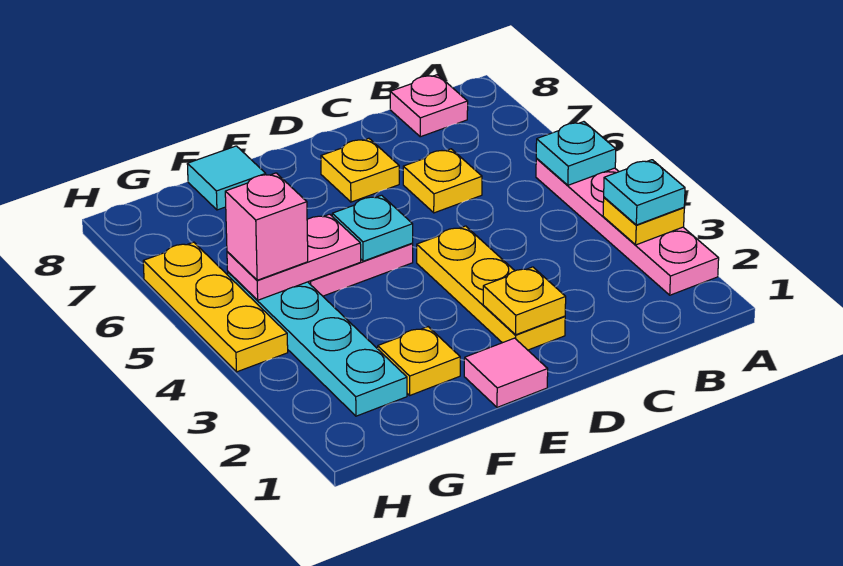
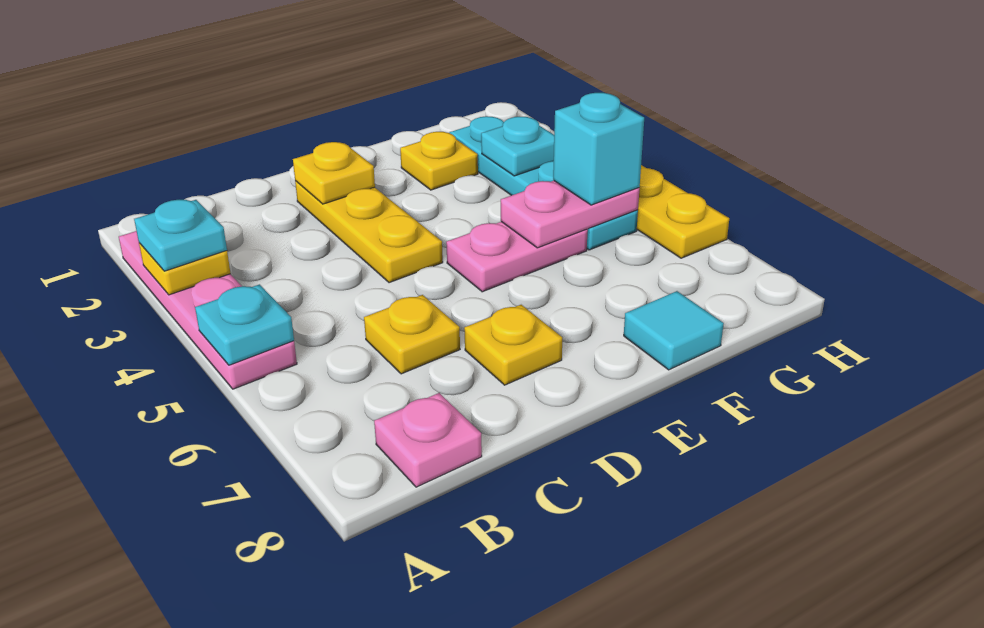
pink tile E1 level 1 -> none
cyan plate E5 level 2 -> cyan plate G3 level 2
pink brick G5 level 3 -> cyan brick G5 level 3

